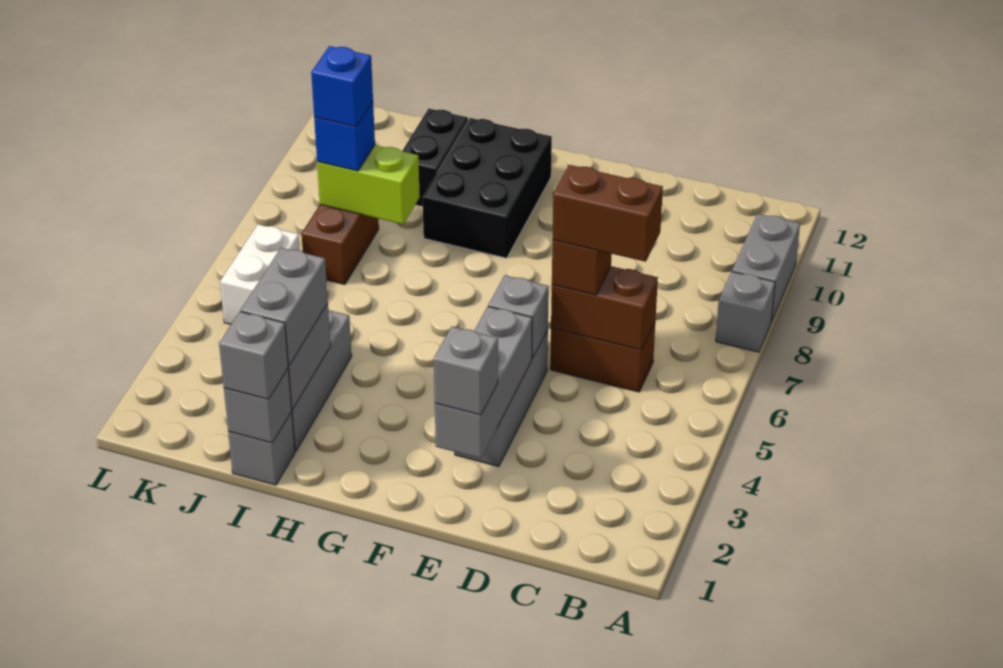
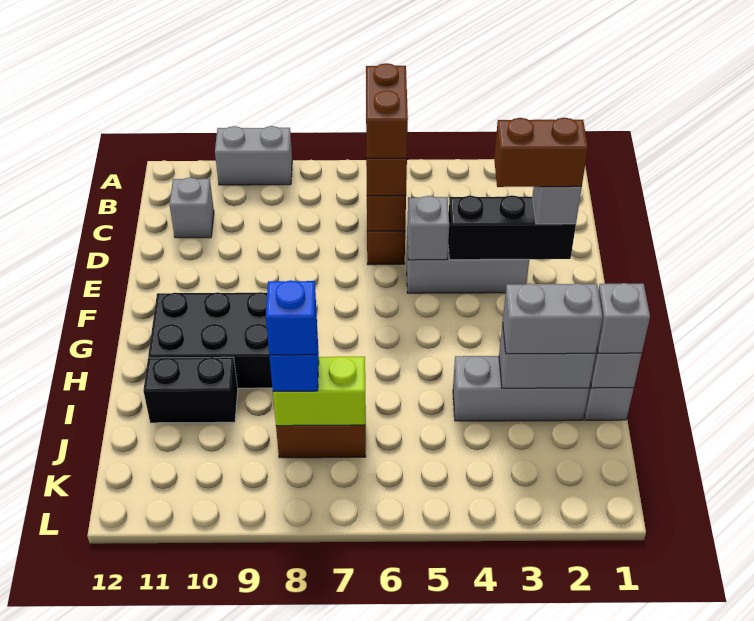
grey brick A8 level 1 -> grey brick C11 level 1
grey brick E2:E4 level 2 -> black brick E2:E4 level 2
none -> brown brick E2:E3 level 4
lime brick I8:J8 level 2 -> lime brick J7:J8 level 2
white brick K5:K6 level 1 -> none

